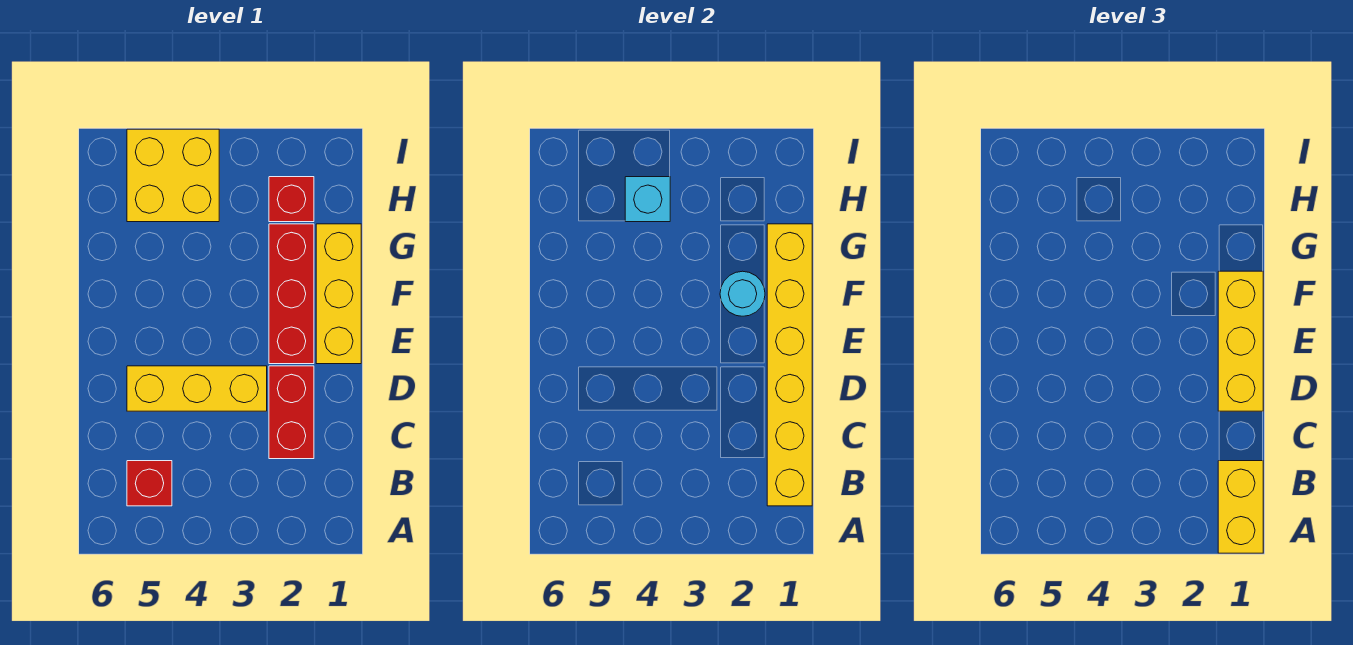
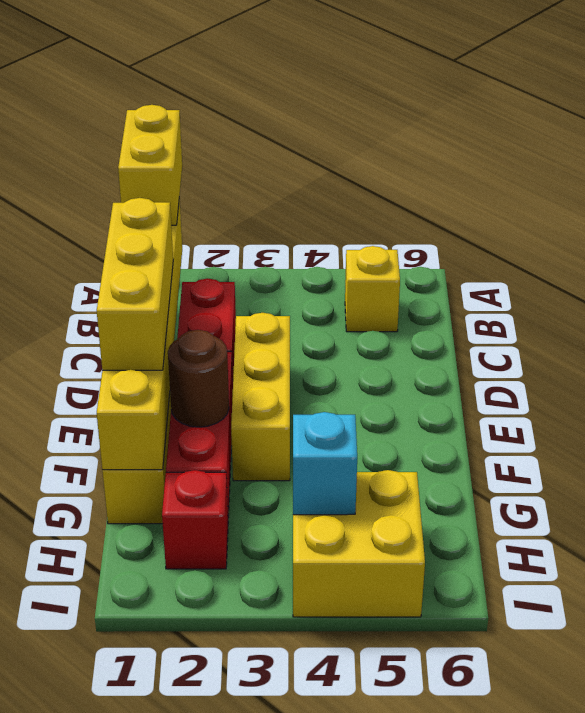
red brick B5 level 1 -> yellow brick B5 level 1
yellow brick D3:D5 level 1 -> yellow brick D3:F3 level 1
cyan round brick F2 level 2 -> brown round brick F2 level 2

